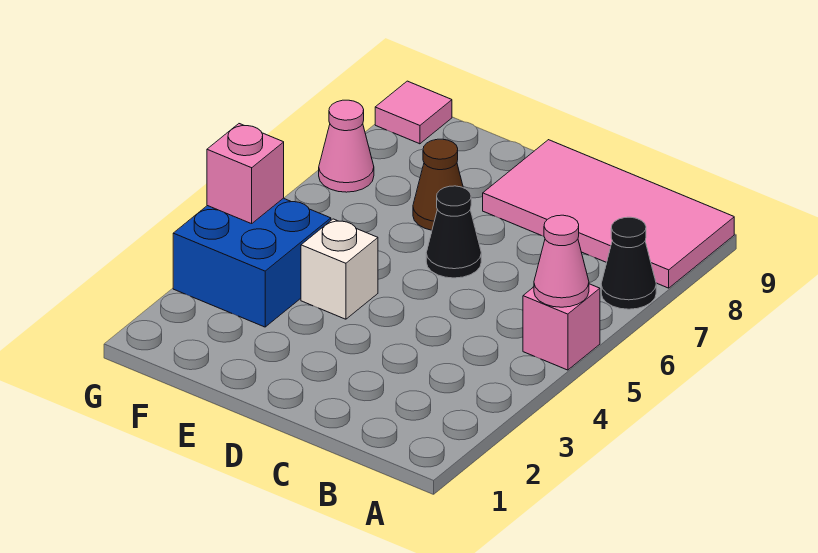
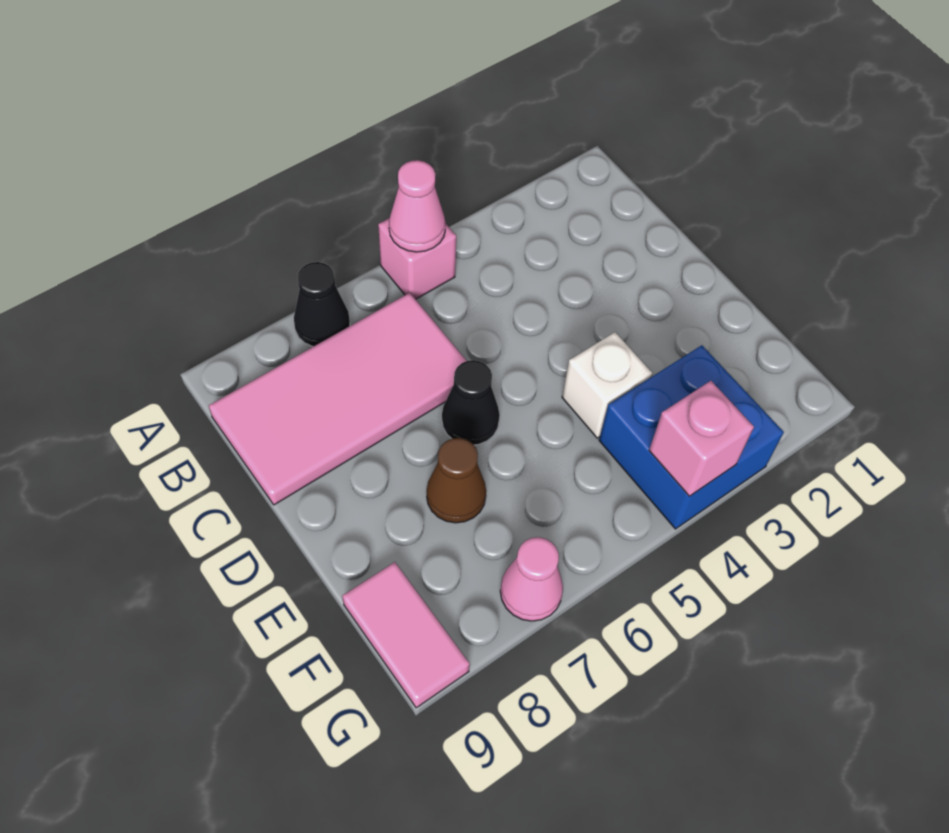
pink tile A8:D9 level 1 -> pink tile B6:C9 level 1
pink tile G9 level 1 -> pink tile F9:G9 level 1

